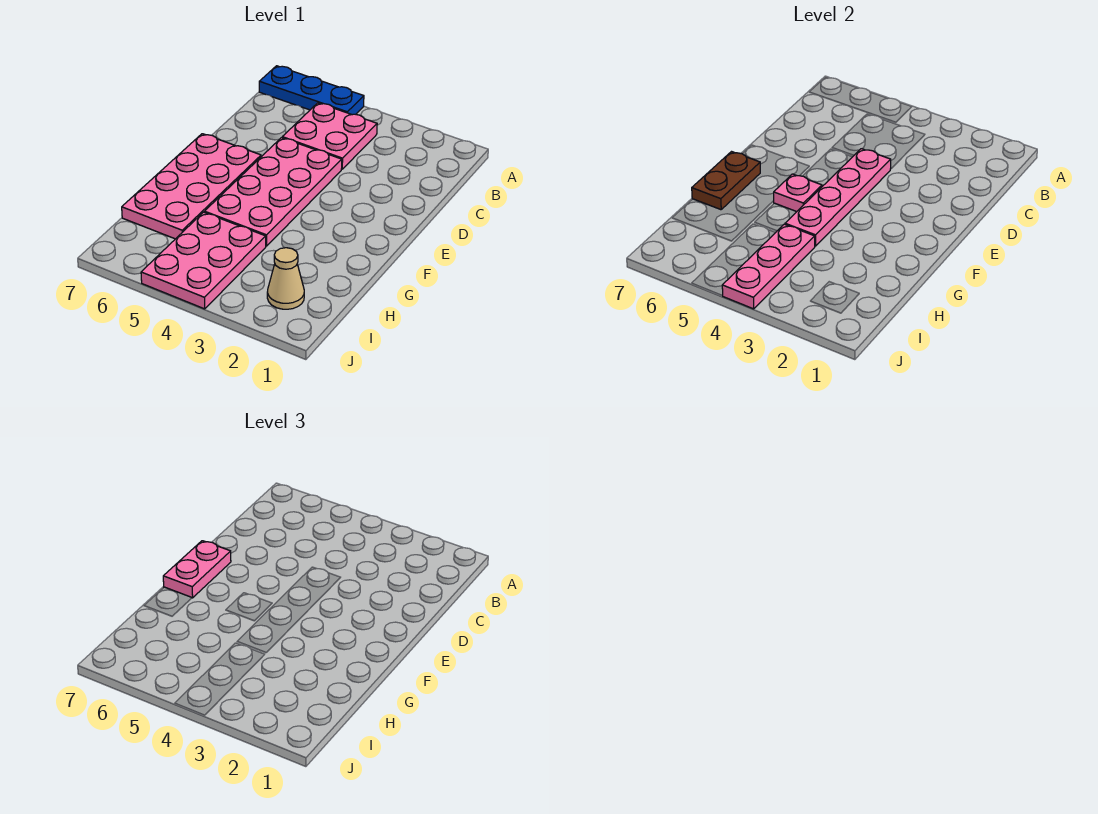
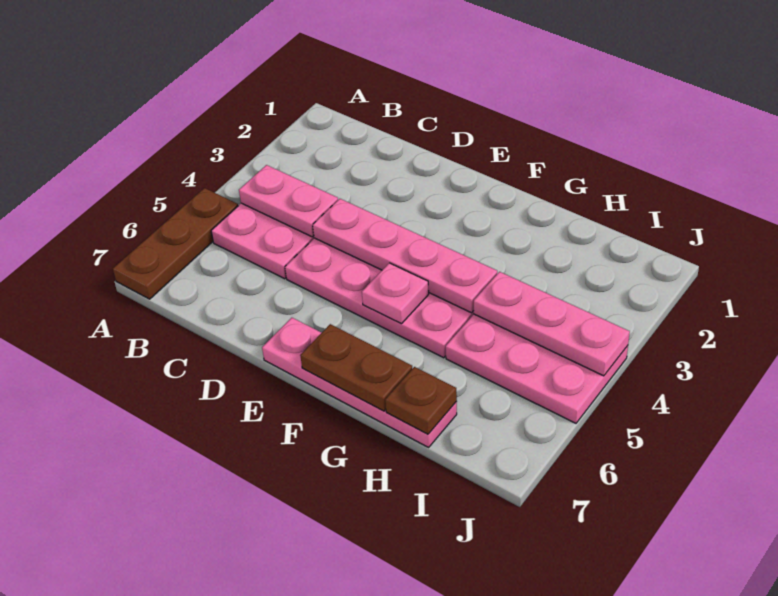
blue plate A5:A7 level 1 -> brown plate A5:A7 level 1
pink plate E6:H7 level 1 -> pink plate E7:H7 level 1
pink plate E7:F7 level 3 -> pink plate B4:C4 level 2
none -> brown plate H7 level 2
tan cone I2 level 1 -> none

